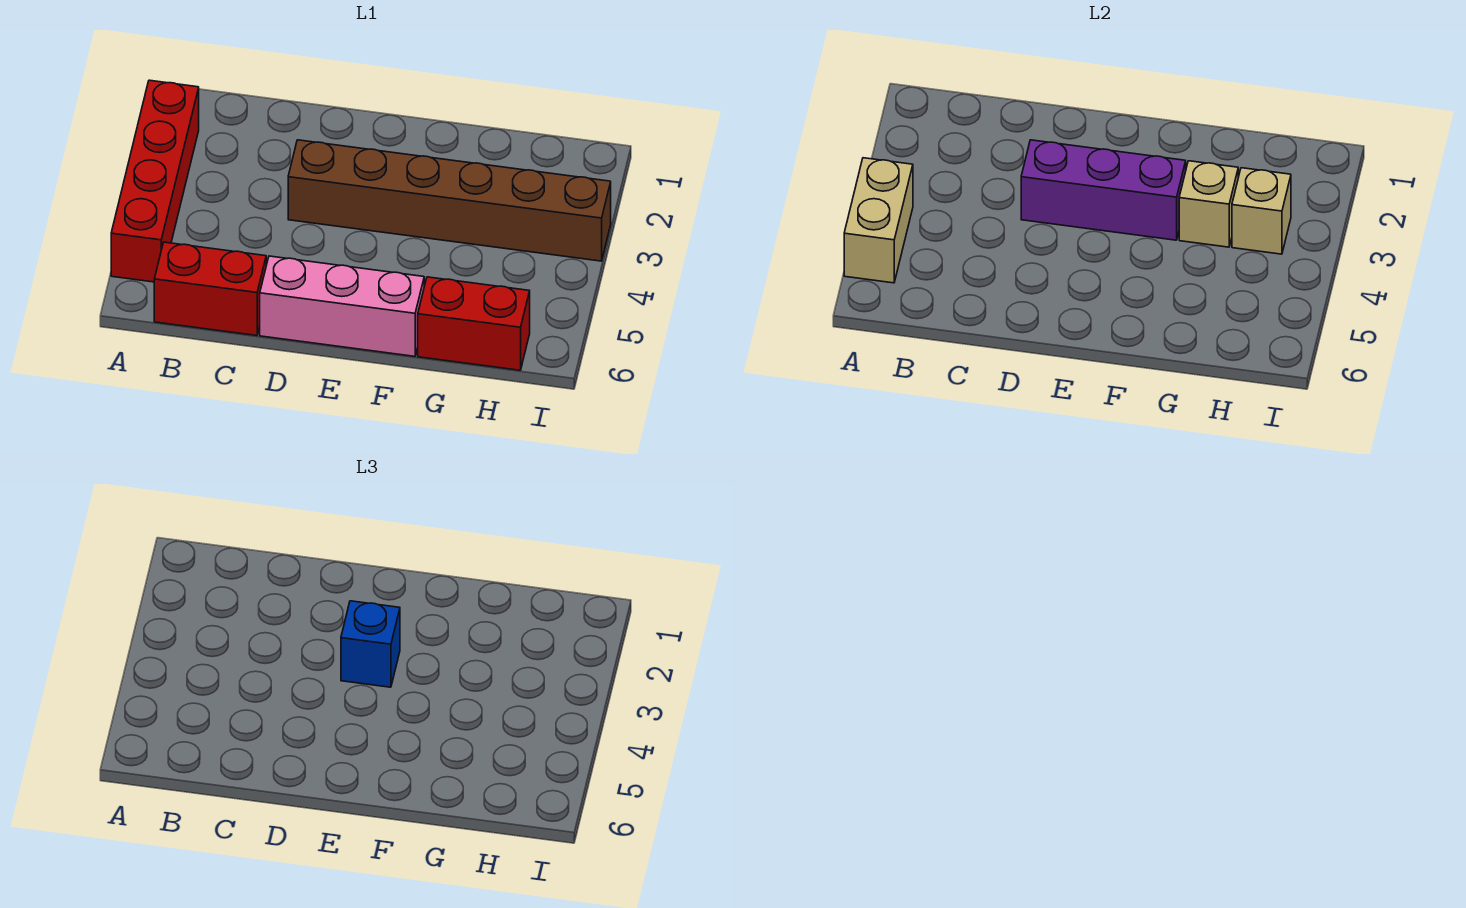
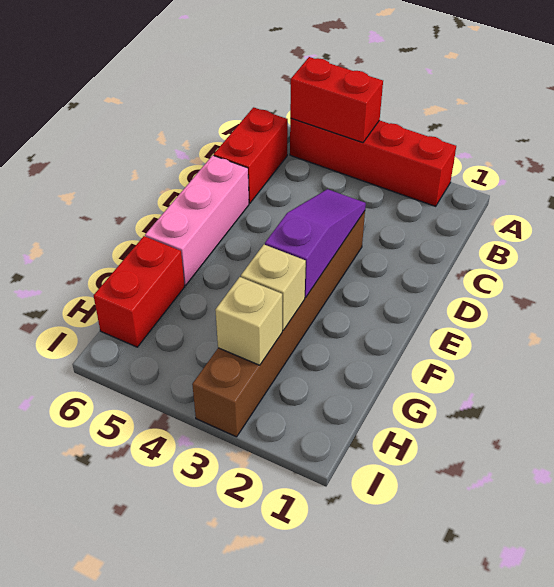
tan brick A4:A5 level 2 -> red brick A4:A5 level 2
purple brick D3:F3 level 2 -> purple slope D3:F3 level 2 top F
blue brick E3 level 3 -> none

